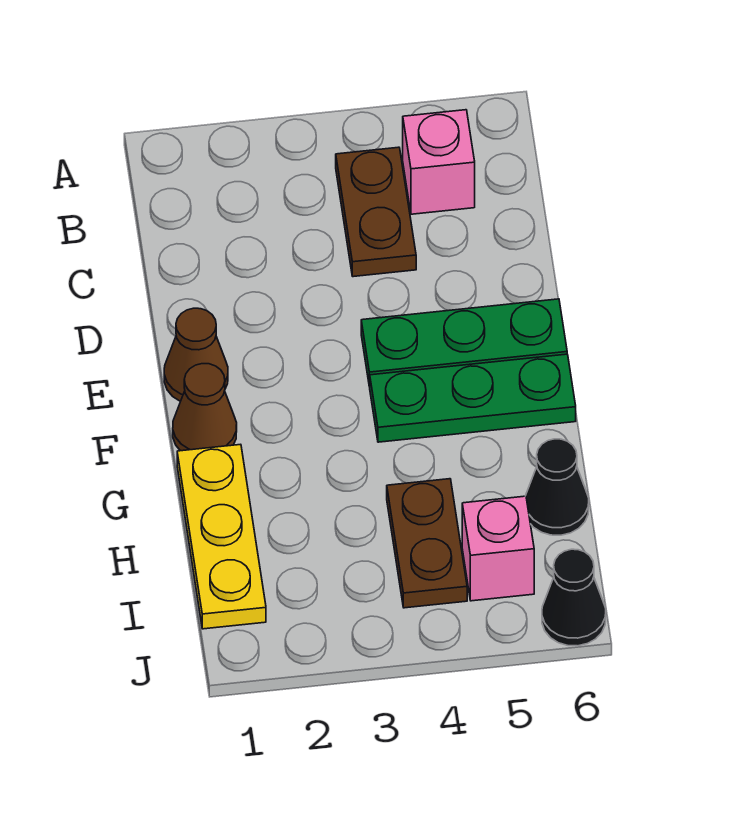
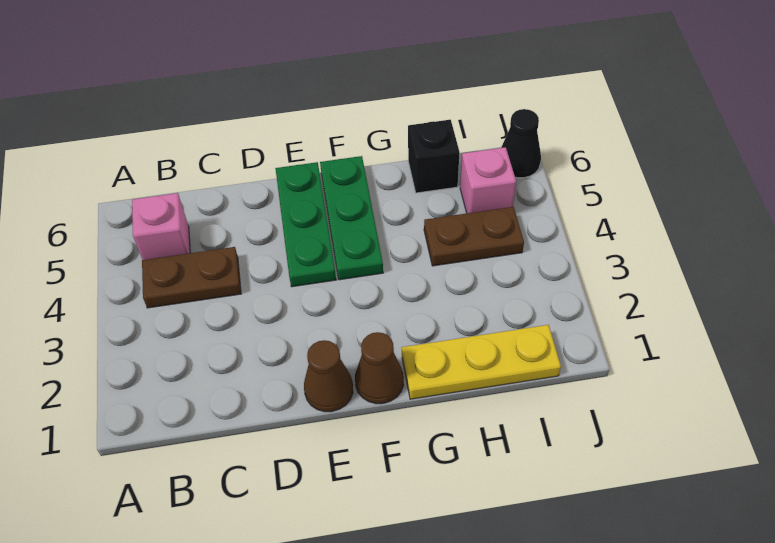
black cone H6 level 1 -> black brick H6 level 1

